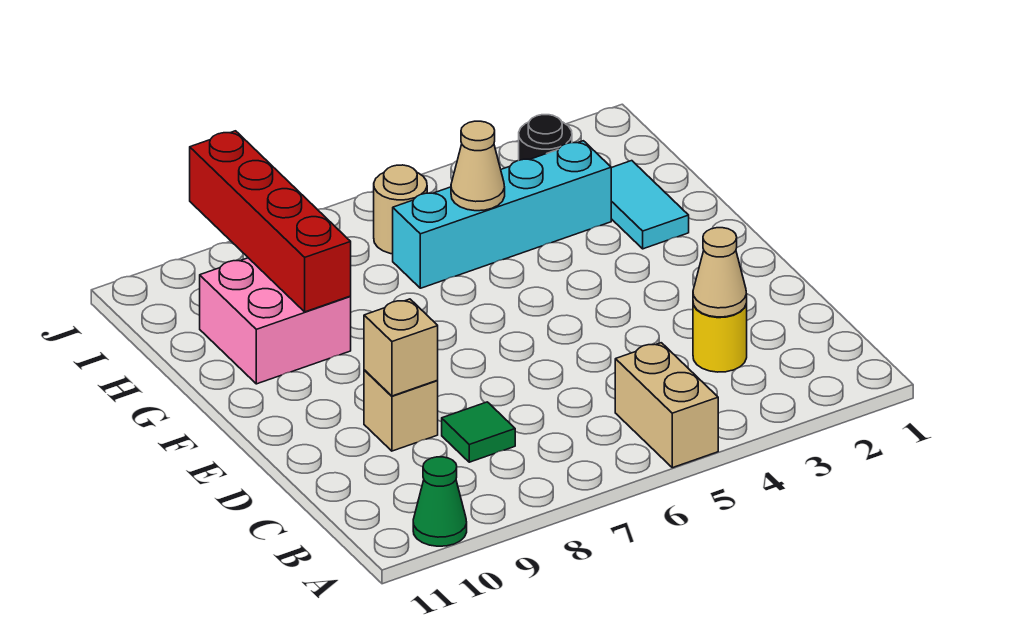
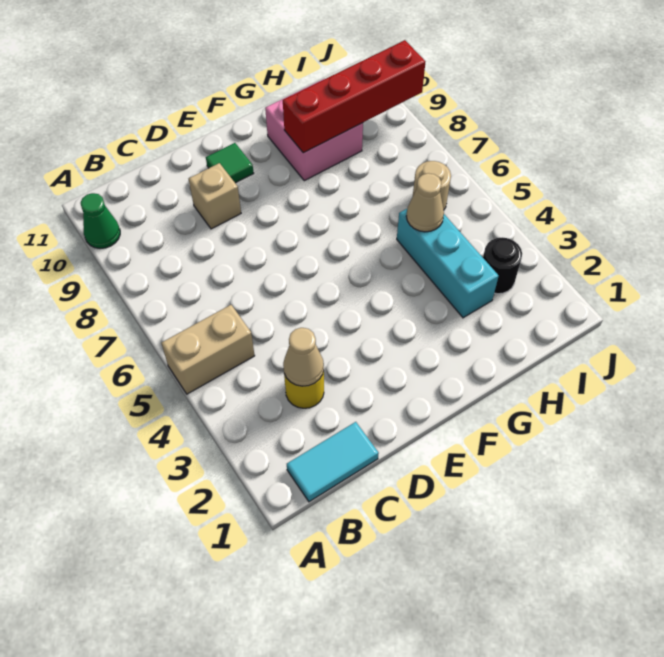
green tile C8 level 1 -> green tile E10 level 1
tan brick D9 level 2 -> none
cyan tile G2:H2 level 1 -> cyan tile B1:C1 level 1
cyan brick H3:H6 level 1 -> cyan brick H3:H5 level 1

